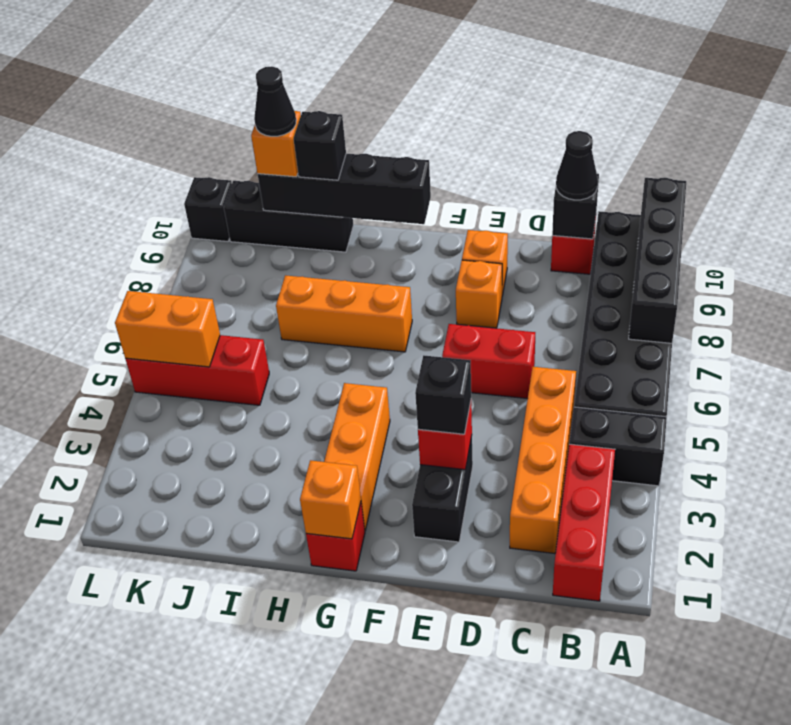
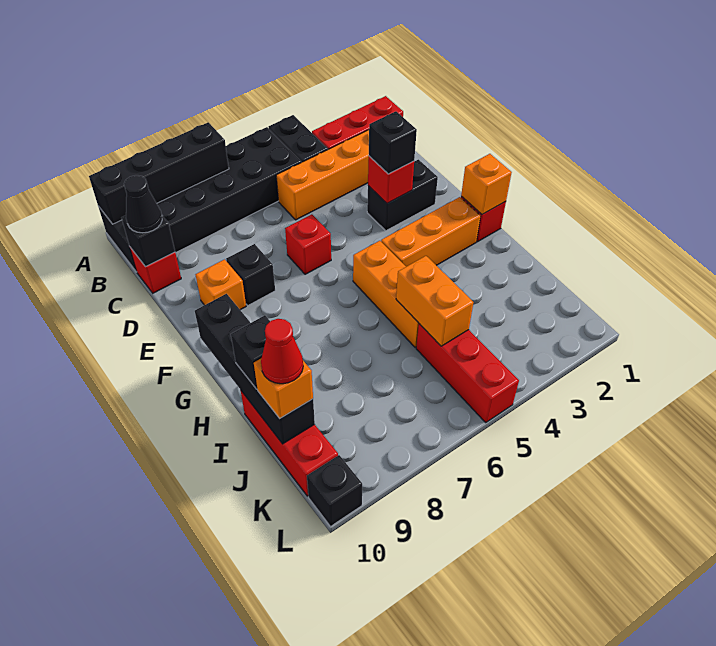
red brick D6:E6 level 1 -> red brick E6 level 1
orange brick E8 level 1 -> black brick E8 level 1
orange brick G7:I7 level 1 -> orange brick G5:I5 level 1
black brick I10:K10 level 1 -> red brick I10:K10 level 1
black cone J10 level 4 -> red cone J10 level 4
orange brick K5:L5 level 2 -> orange brick I5:J5 level 2

